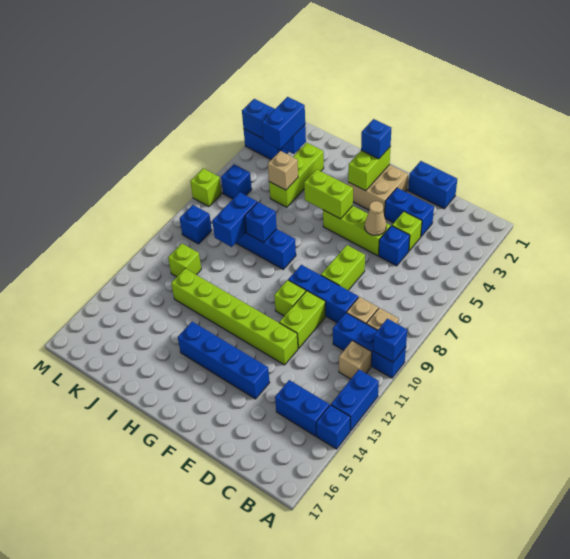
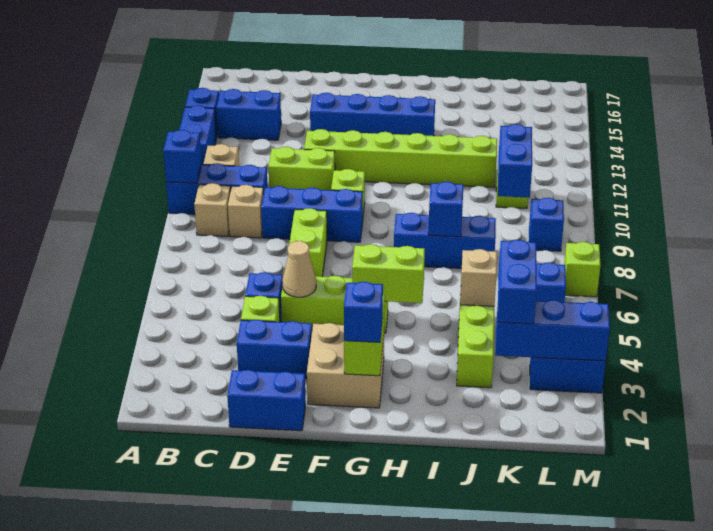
lime brick E10:E11 level 1 -> lime brick D11:E11 level 1
blue brick J8:J9 level 2 -> blue brick K10:K11 level 2

